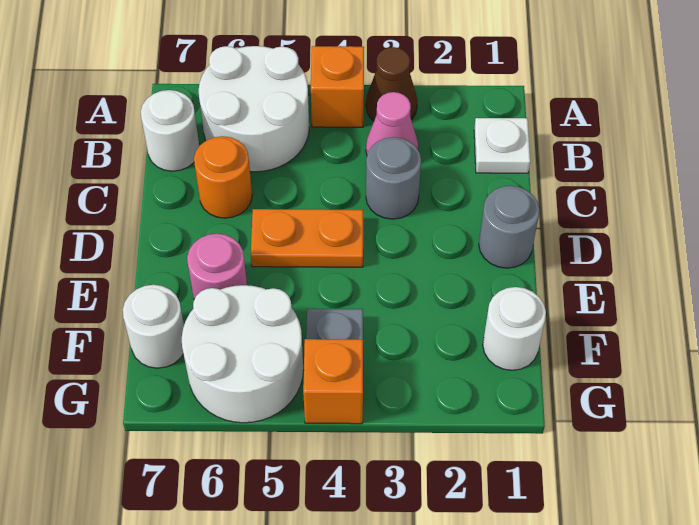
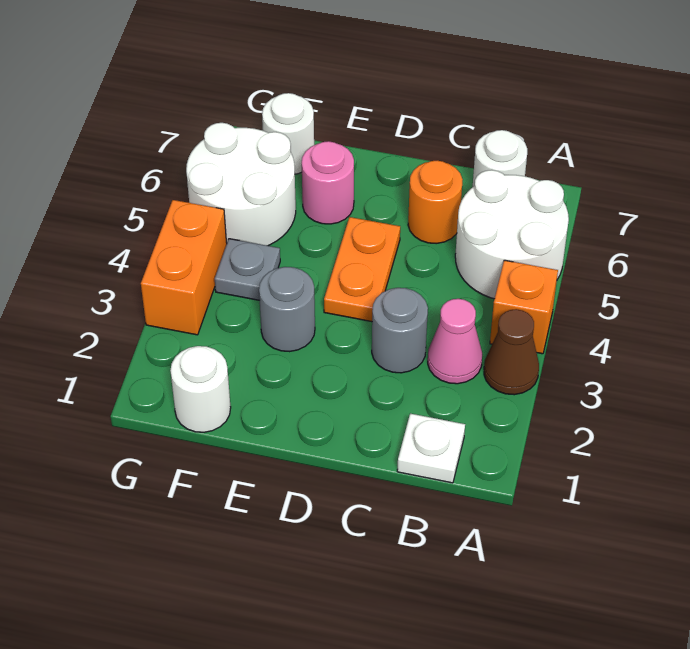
grey round brick D1 level 1 -> grey round brick E3 level 1
orange brick G4 level 1 -> orange brick G3:G4 level 1

